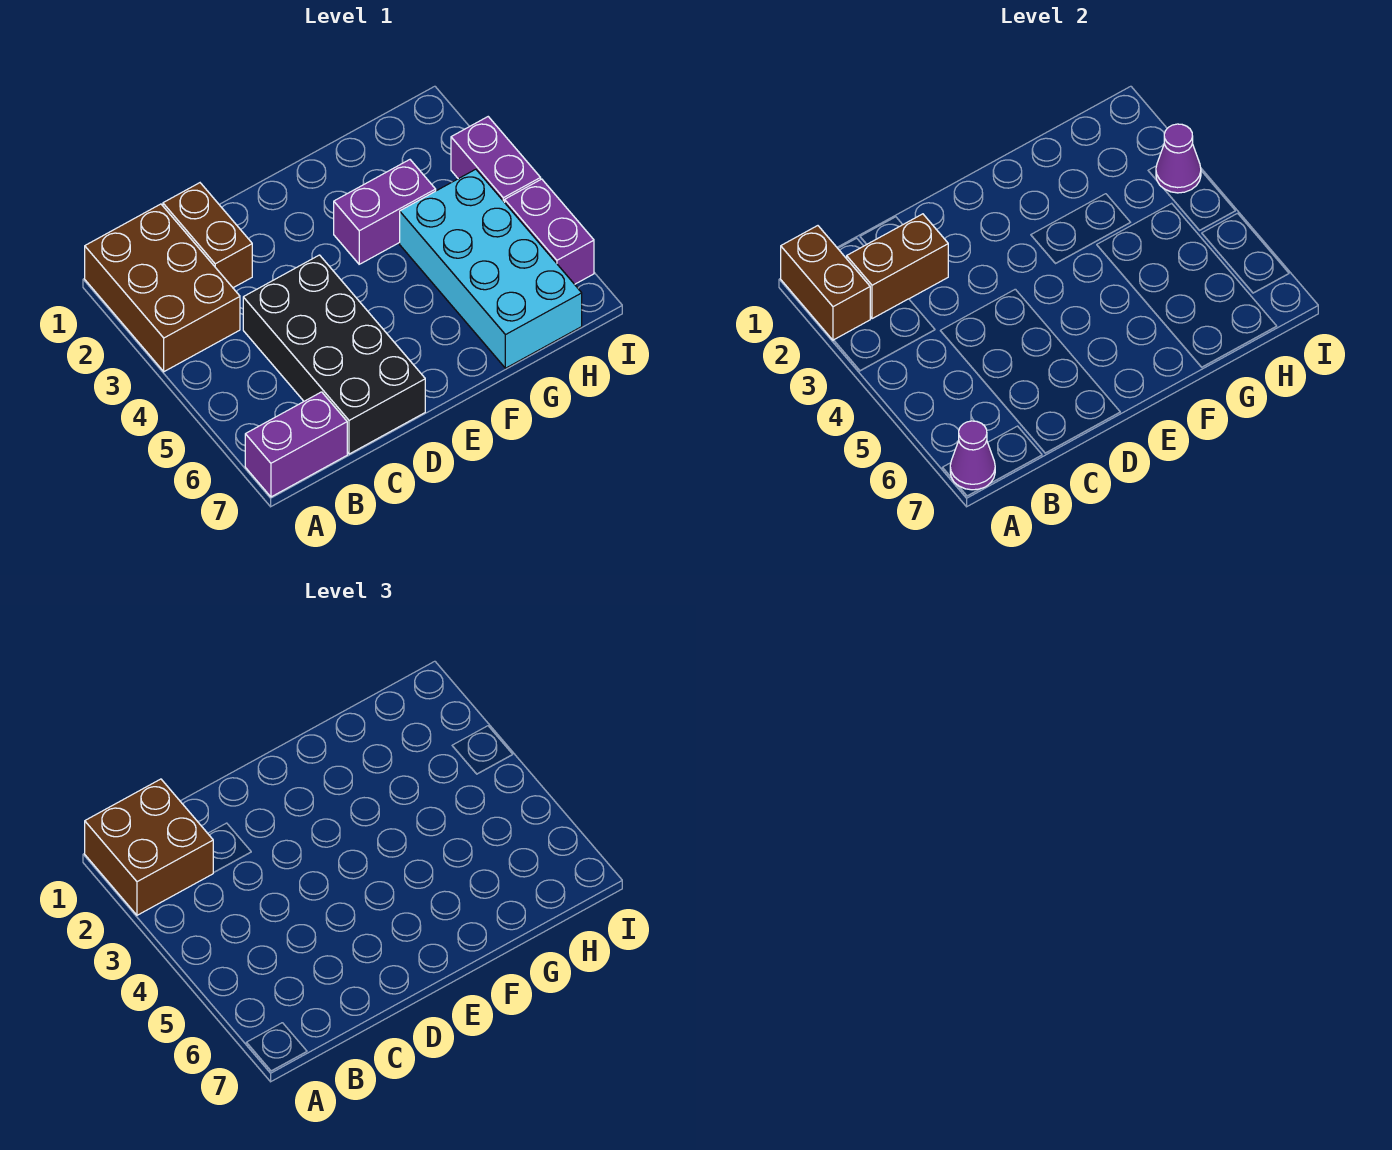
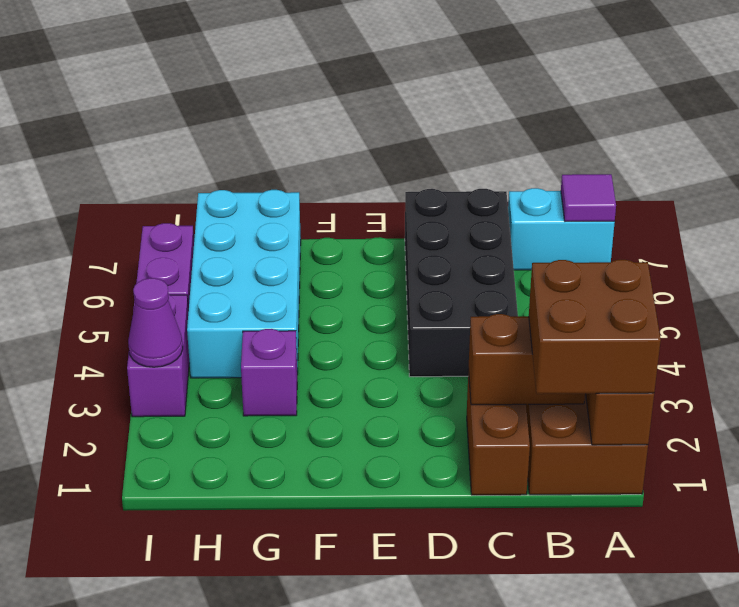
purple brick A7:B7 level 1 -> cyan brick A7:B7 level 1
purple cone A7 level 2 -> purple tile A7 level 2
purple brick F3:G3 level 1 -> purple brick G3 level 1

